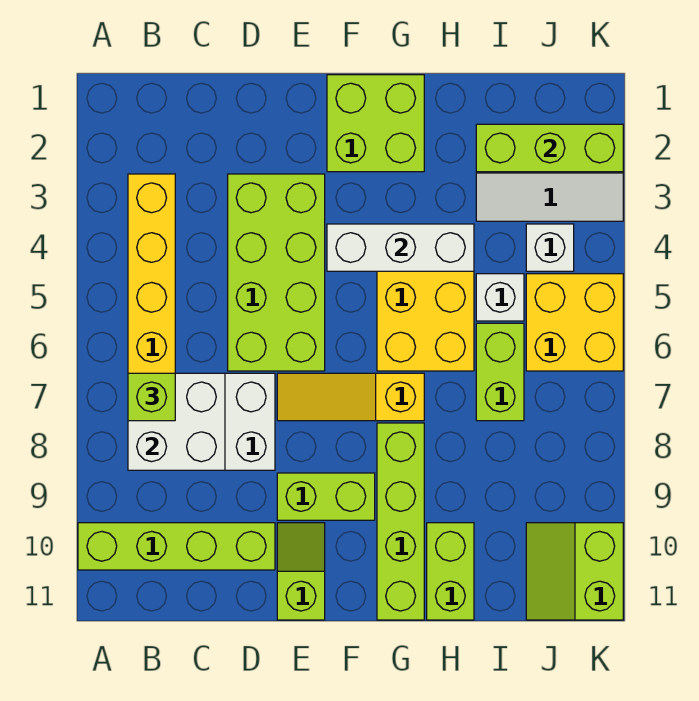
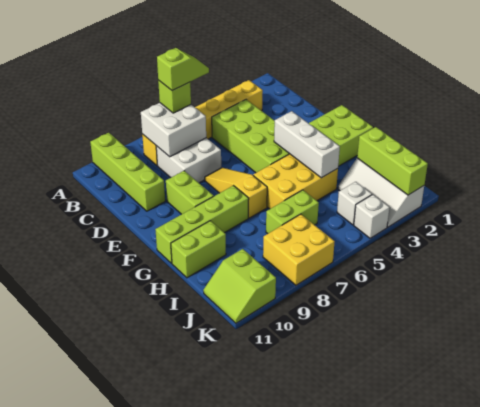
lime brick D3:E6 level 1 -> lime brick C4:F5 level 1
lime slope E10:E11 level 1 top 11 -> lime slope B6:B7 level 4 top 7
white brick I5 level 1 -> white brick K4 level 1
yellow brick J5:K6 level 1 -> yellow brick J7:K8 level 1
lime slope J10:K11 level 1 top K -> lime slope J10:K11 level 1 top 10

